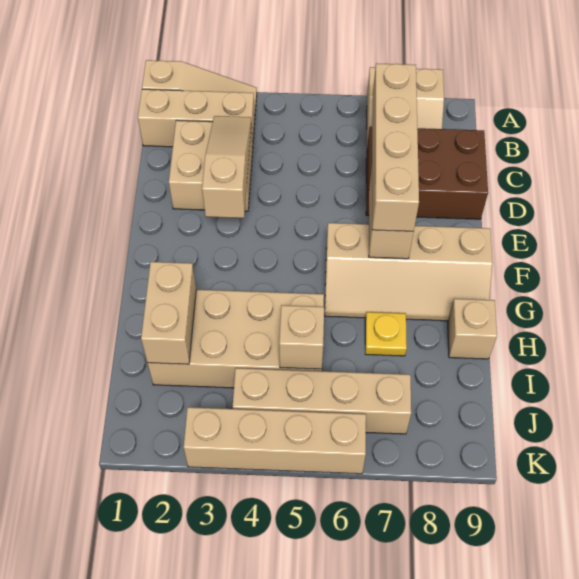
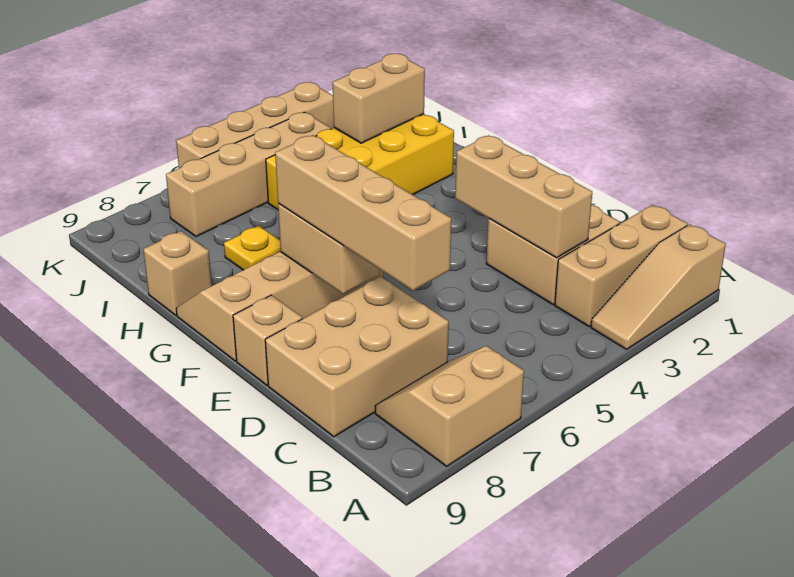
tan slope C3:E3 level 2 top E -> tan brick C3:E3 level 2
brown brick C7:D9 level 1 -> tan brick C7:D9 level 1
tan brick H2:I5 level 1 -> yellow brick H2:I5 level 1
tan brick H2:I2 level 2 -> tan brick I2:I3 level 2
tan brick I5 level 2 -> tan brick E9 level 1

